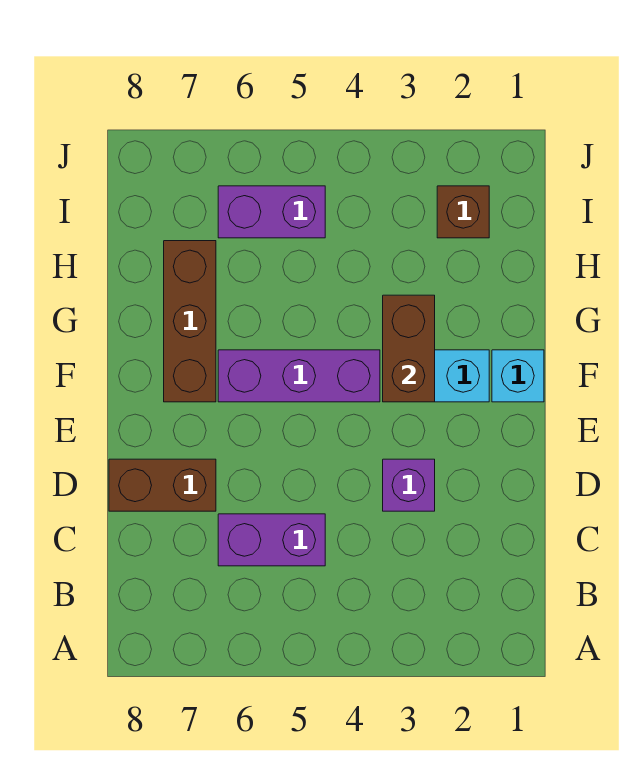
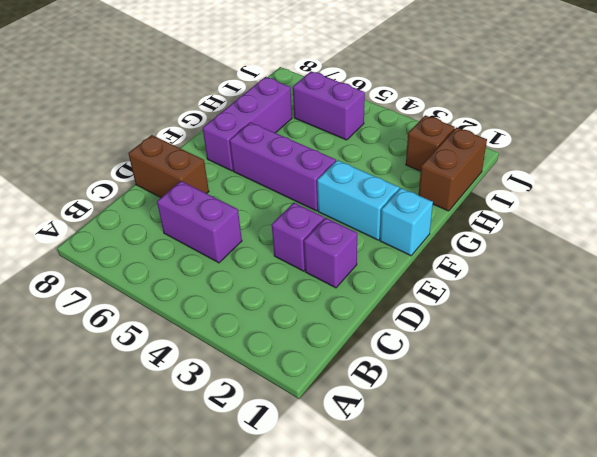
none -> purple brick D2 level 1
brown brick F3:G3 level 2 -> brown brick H1:I1 level 1
brown brick F7:H7 level 1 -> purple brick F7:H7 level 1

